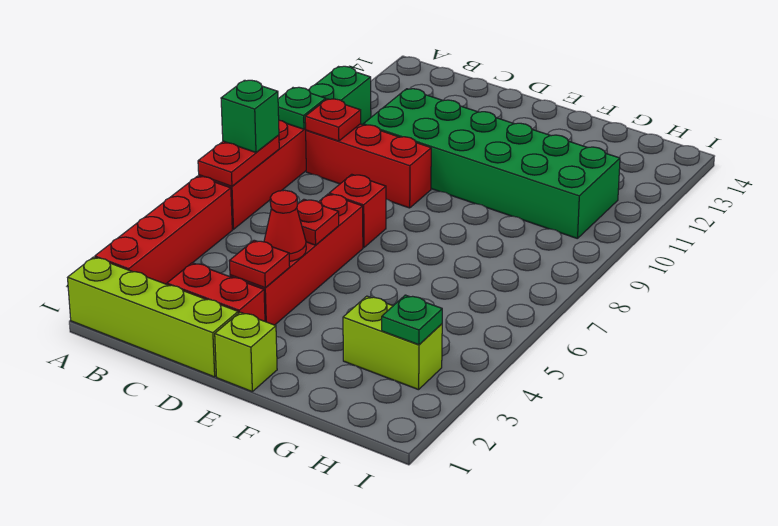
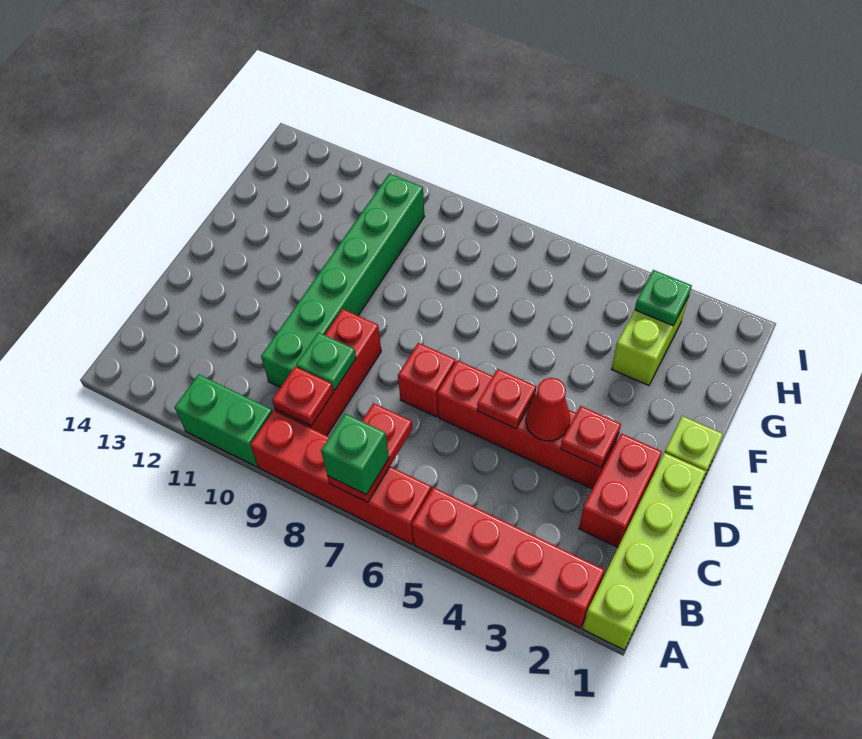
red plate A6:A7 level 2 -> red plate A7:B7 level 2
green plate A9 level 2 -> green plate C9 level 2
green brick C10:H11 level 1 -> green brick C10:H10 level 1

